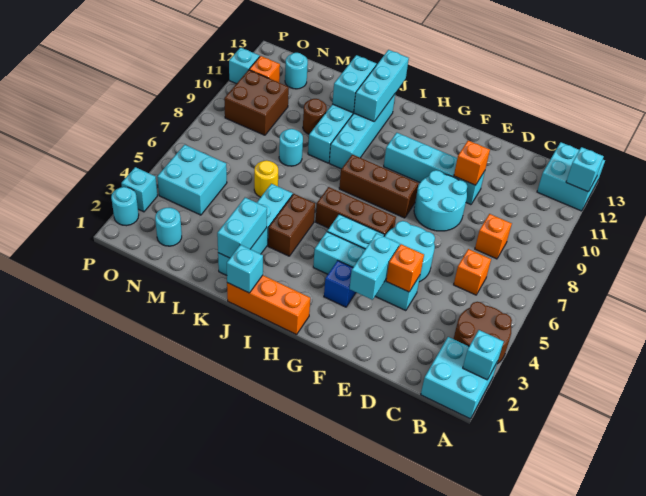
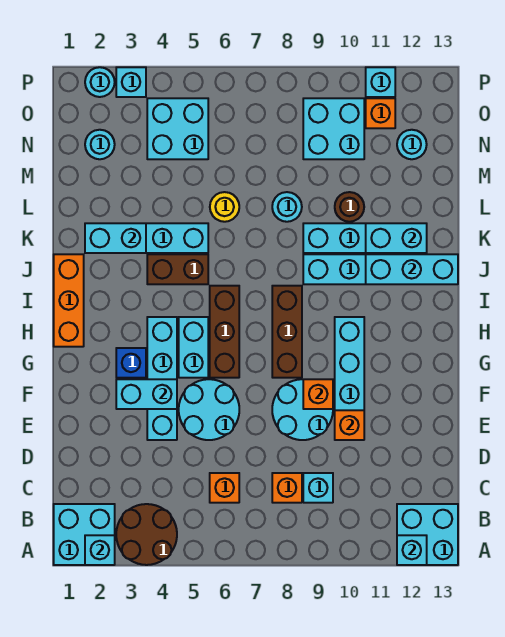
orange brick E4 level 2 -> orange brick F9 level 2
cyan brick J1 level 2 -> cyan brick C9 level 1
brown brick N9:O10 level 1 -> cyan brick N9:O10 level 1

